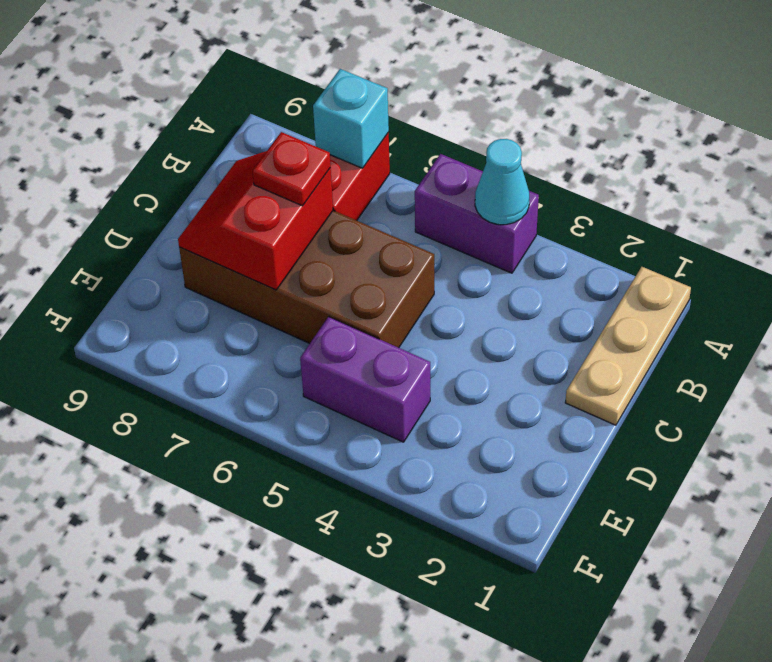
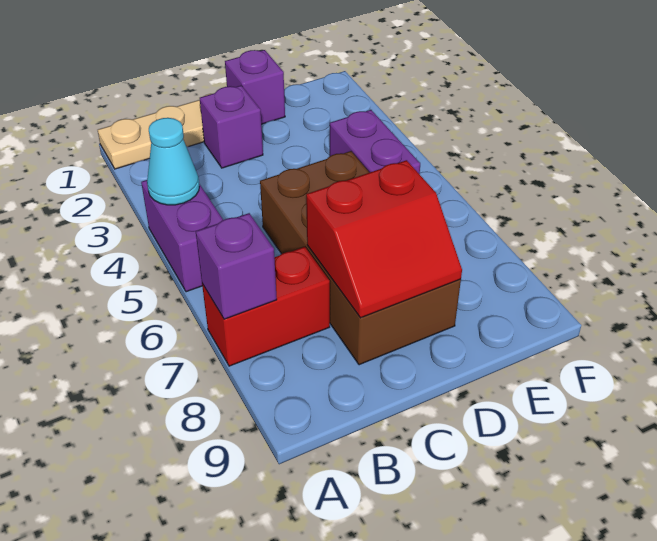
cyan brick A7 level 2 -> purple brick A7 level 2
none -> purple brick C2 level 1
red plate C7 level 3 -> none
none -> purple brick D1 level 1

